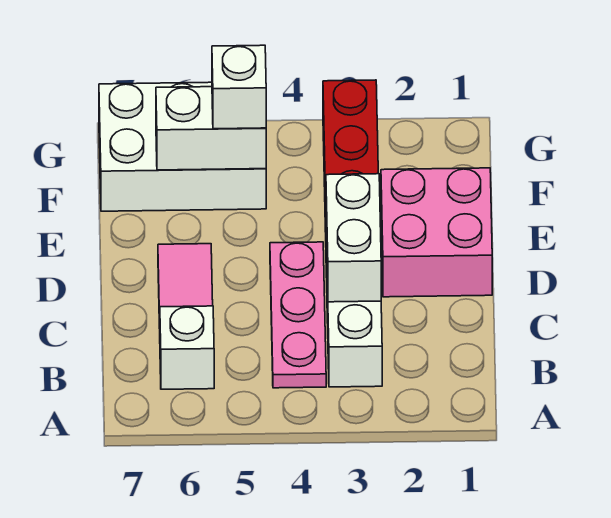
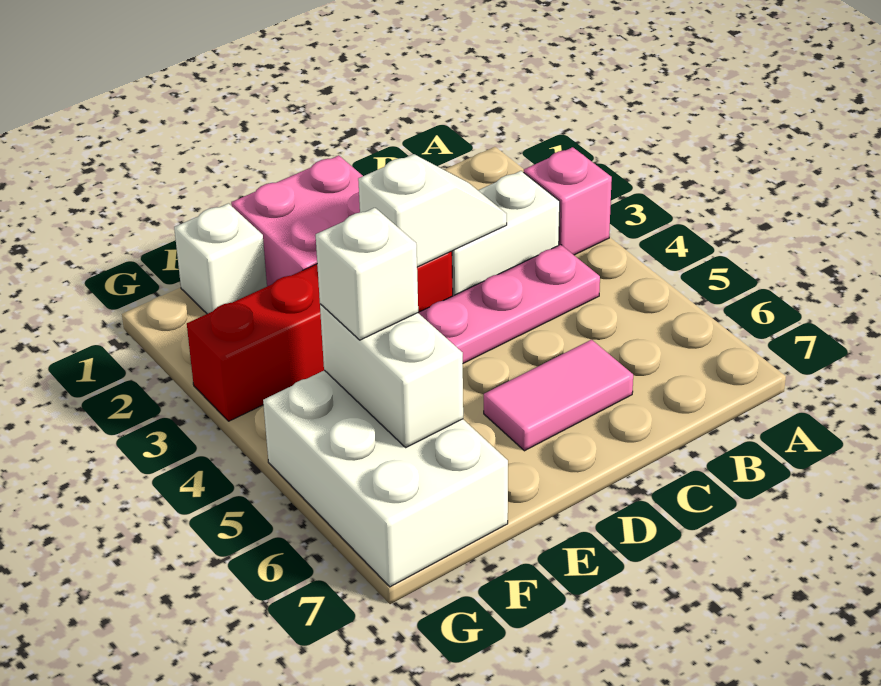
none -> pink brick A3 level 1
white brick B6 level 1 -> white brick F1 level 1
white brick C3:D3 level 2 -> white slope C3:D3 level 2 top D

